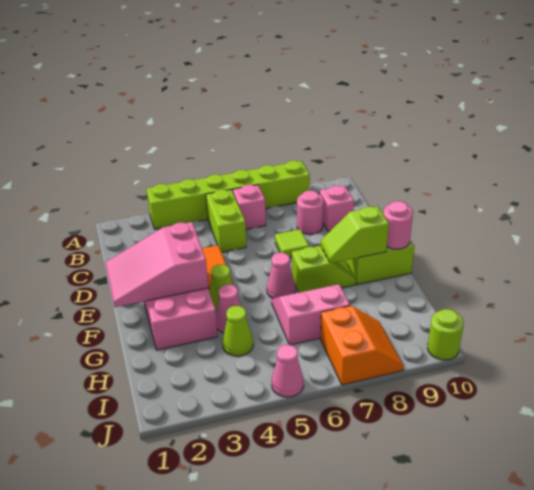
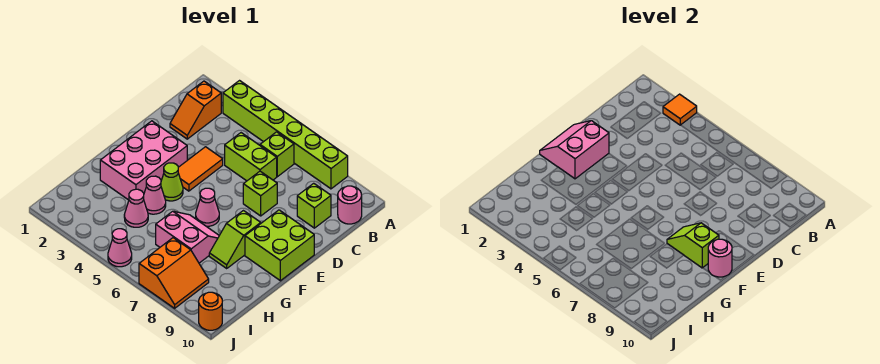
none -> orange tile A3 level 2
none -> orange slope B2:C2 level 1 top B
lime brick B5:C5 level 1 -> lime brick C5:C6 level 1
pink brick B6 level 1 -> lime brick B6 level 1
pink round brick C8 level 1 -> pink round brick B10 level 1
pink brick C9 level 1 -> lime brick C9 level 1
lime tile D7 level 1 -> lime brick D7 level 1
pink slope E1:F3 level 2 top 3 -> pink slope E1:F2 level 2 top 2
lime slope F7:F8 level 1 top 7 -> lime slope F8:G8 level 1 top F
lime cone H4 level 1 -> pink cone H4 level 1
lime round brick J10 level 1 -> orange round brick J10 level 1

